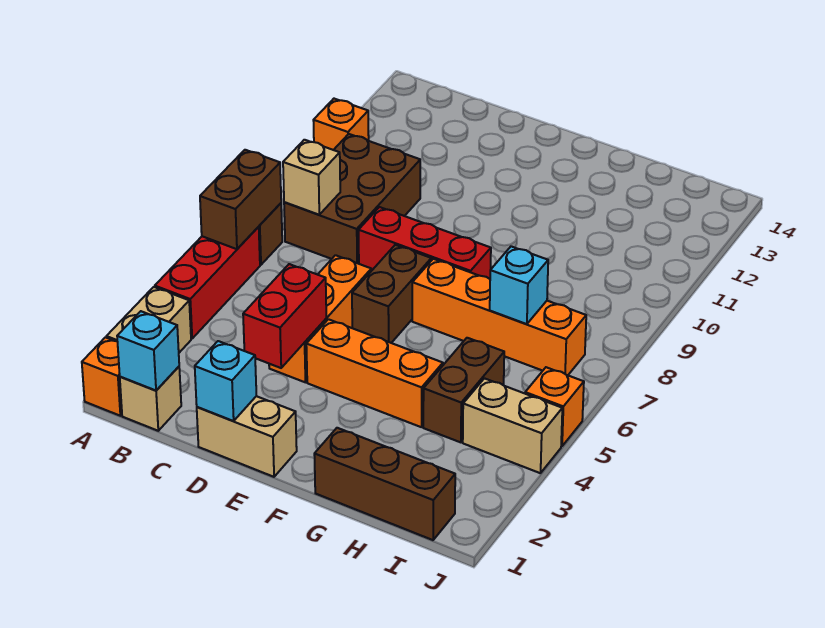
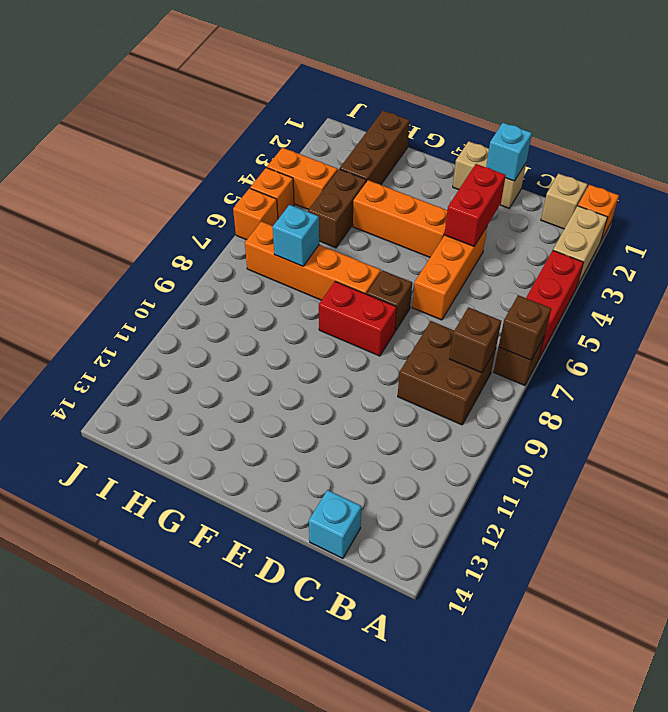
brown brick A6:A7 level 2 -> brown brick A7 level 2
orange brick A11 level 1 -> orange brick J6 level 1
cyan brick B1 level 2 -> cyan brick C14 level 1
brown brick B8:C10 level 1 -> brown brick B8:C9 level 1
tan brick B8 level 2 -> brown brick B8 level 2
red brick D8:F8 level 1 -> red brick E8:F8 level 1
brown brick E6:E7 level 1 -> brown brick E7 level 1
brown brick G1:I1 level 1 -> brown brick H1:H3 level 1
tan brick I4:J4 level 1 -> orange brick I4:J4 level 1

